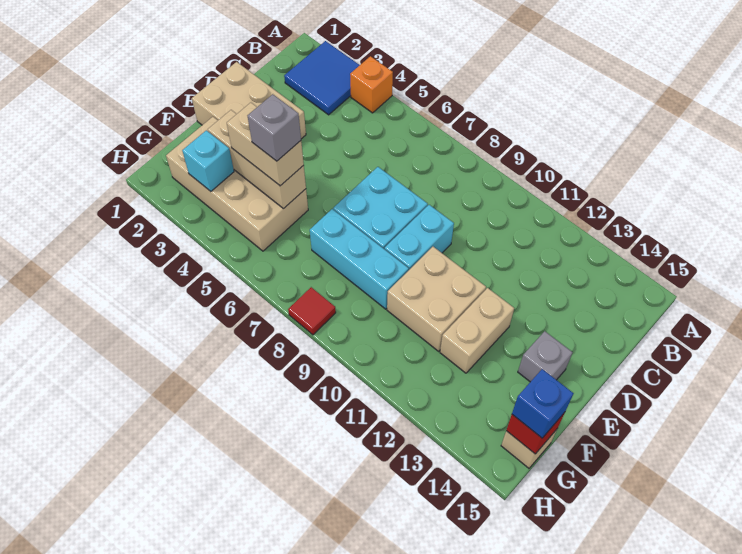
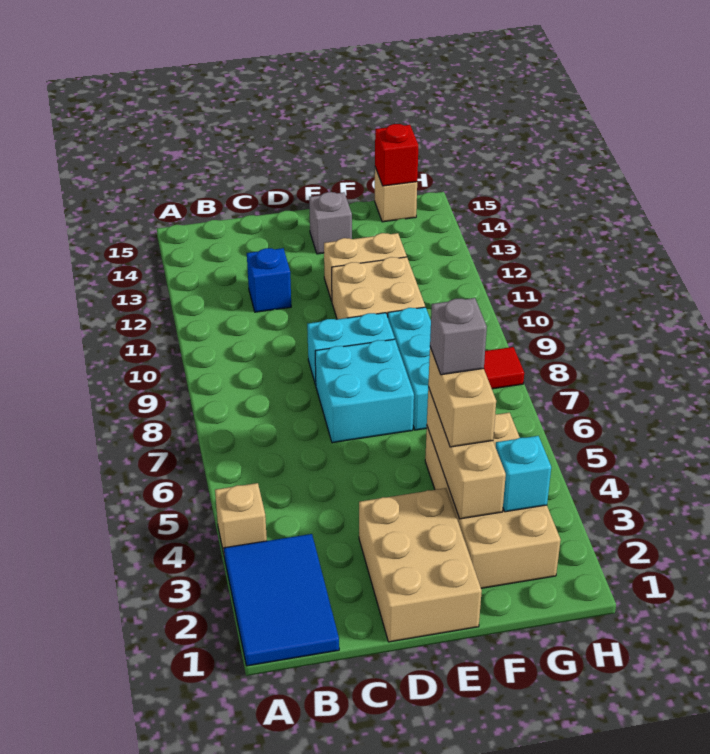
blue tile A2:B3 level 1 -> blue tile A1:B3 level 1
orange brick A4 level 1 -> tan brick A4 level 1
blue brick G15 level 3 -> blue brick C12 level 1

